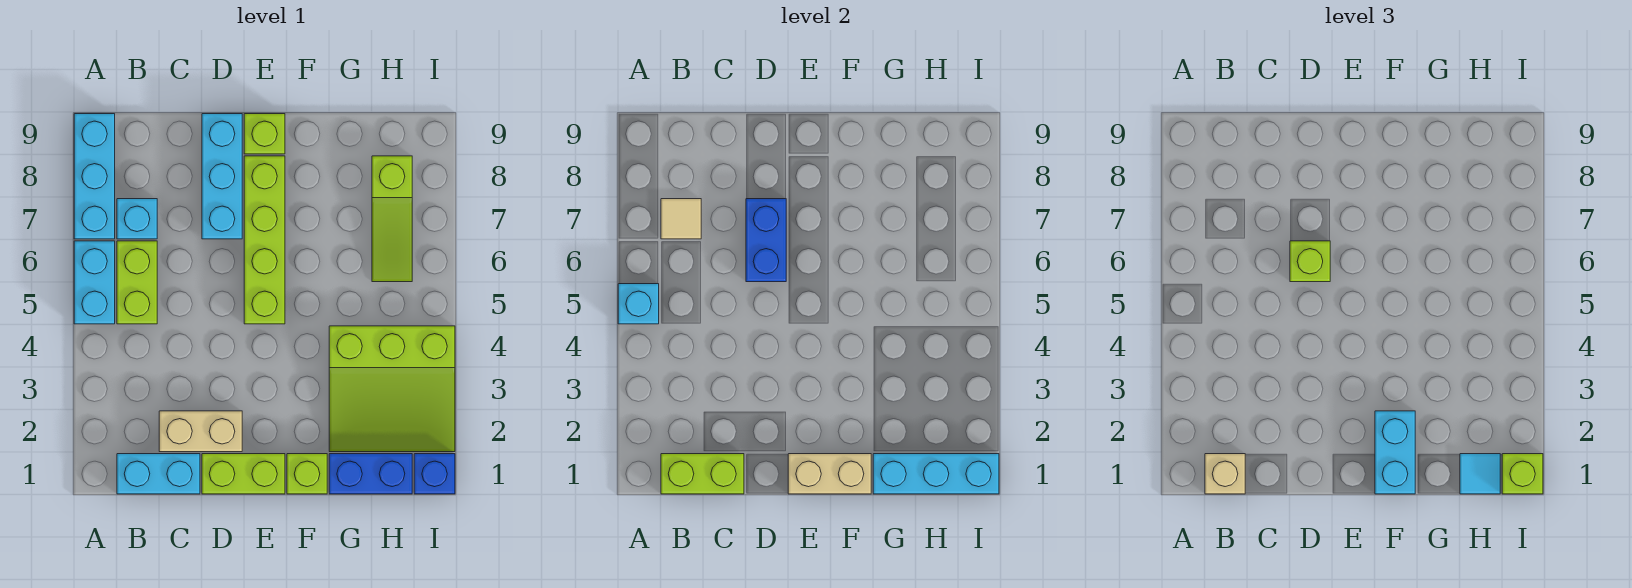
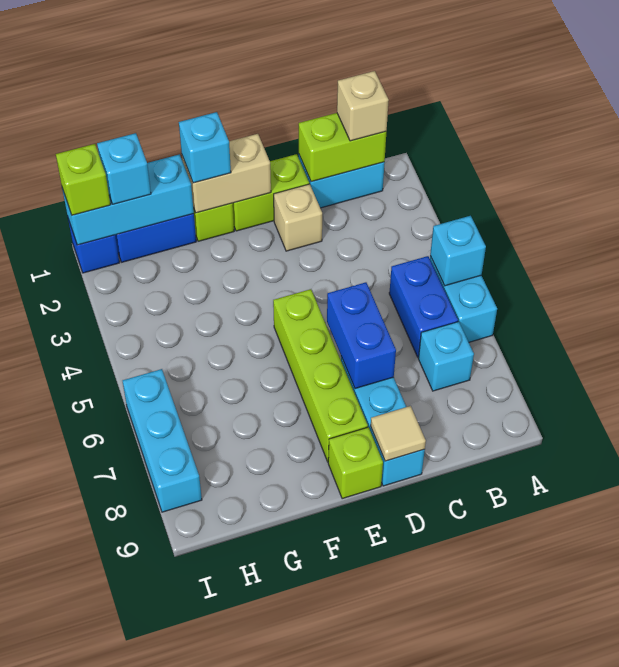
cyan brick A7:A9 level 1 -> cyan brick I6:I8 level 1
lime brick B5:B6 level 1 -> blue brick B5:B6 level 1
tan tile B7 level 2 -> tan tile D9 level 2
tan brick C2:D2 level 1 -> tan brick D2 level 1
lime brick D6 level 3 -> none
cyan brick F1:F2 level 3 -> cyan brick F1 level 3
lime slope G2:I4 level 1 top 4 -> none
cyan tile H1 level 3 -> cyan brick H1 level 3
lime slope H6:H8 level 1 top 8 -> none

